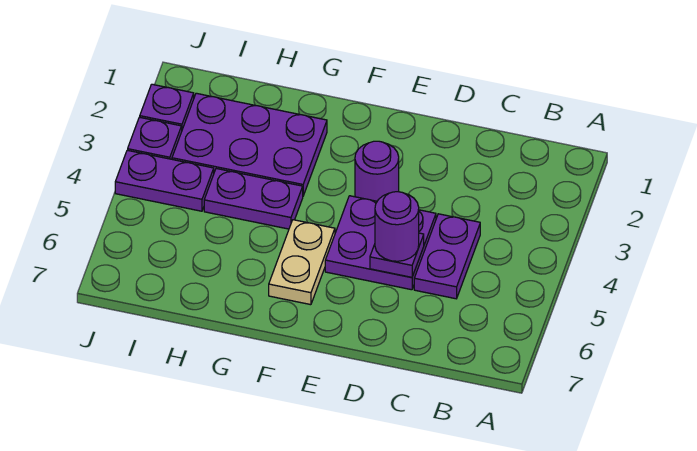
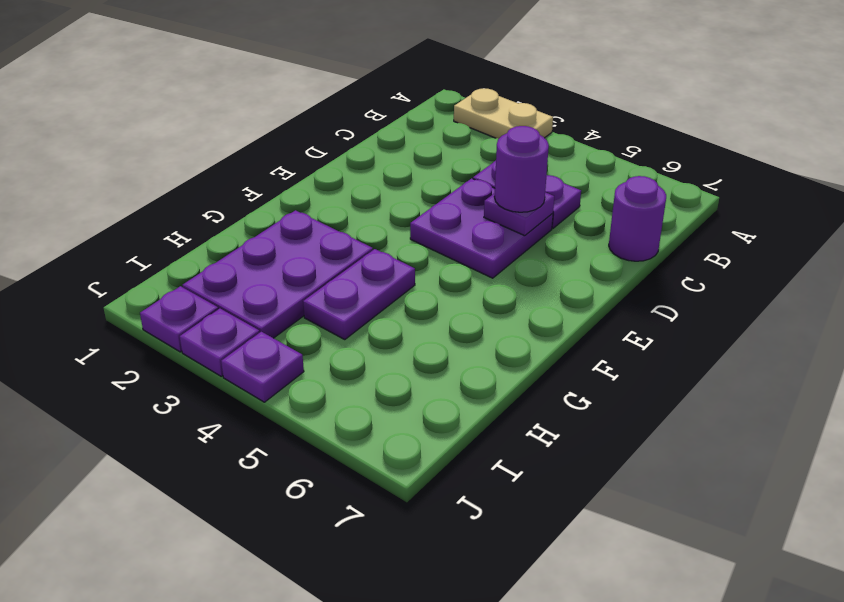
purple round brick E3 level 1 -> purple round brick C7 level 1
tan plate F5:F6 level 1 -> tan plate A2:A3 level 1
purple plate I4:J4 level 1 -> purple plate J4 level 1

